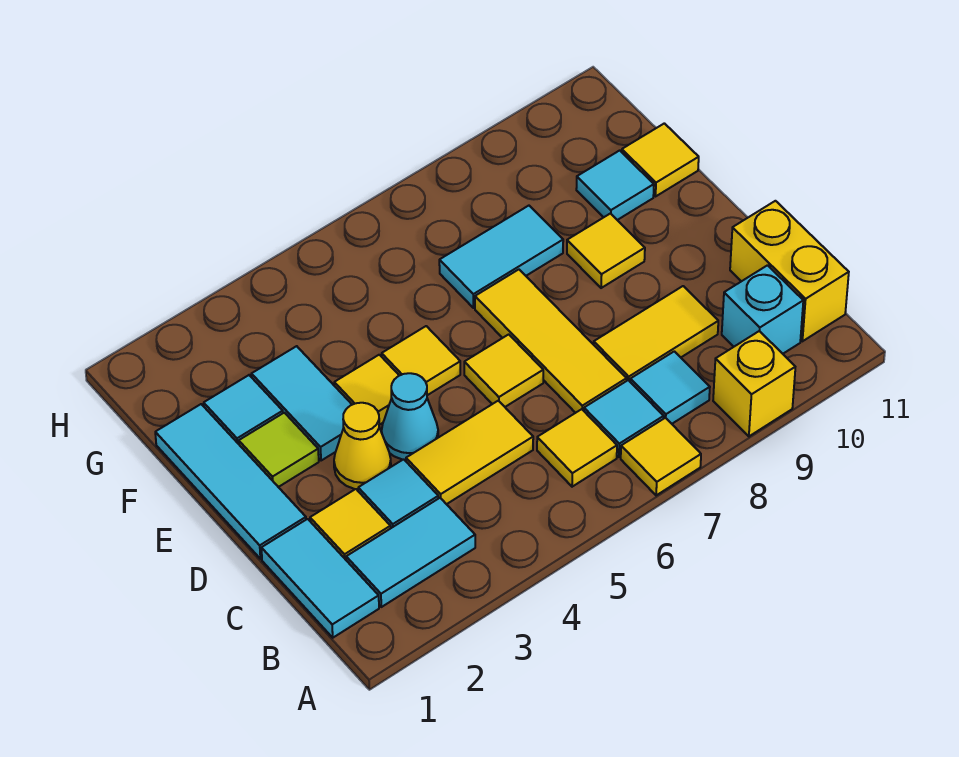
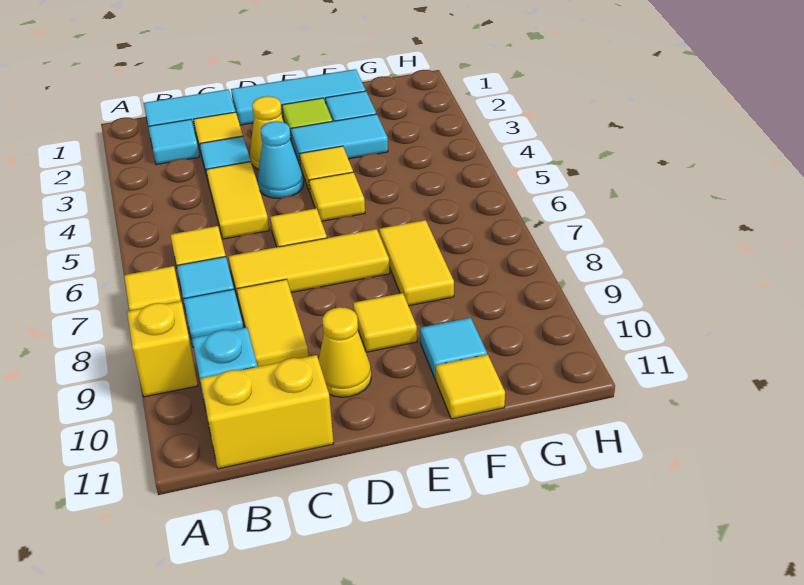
cyan tile B2:B3 level 1 -> cyan tile B2 level 1
none -> yellow cone D10 level 1
cyan tile F7:F8 level 1 -> yellow tile F7:F8 level 1

